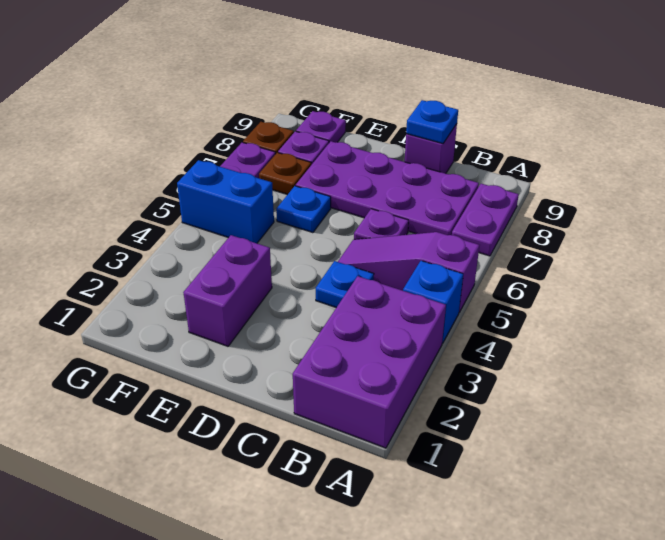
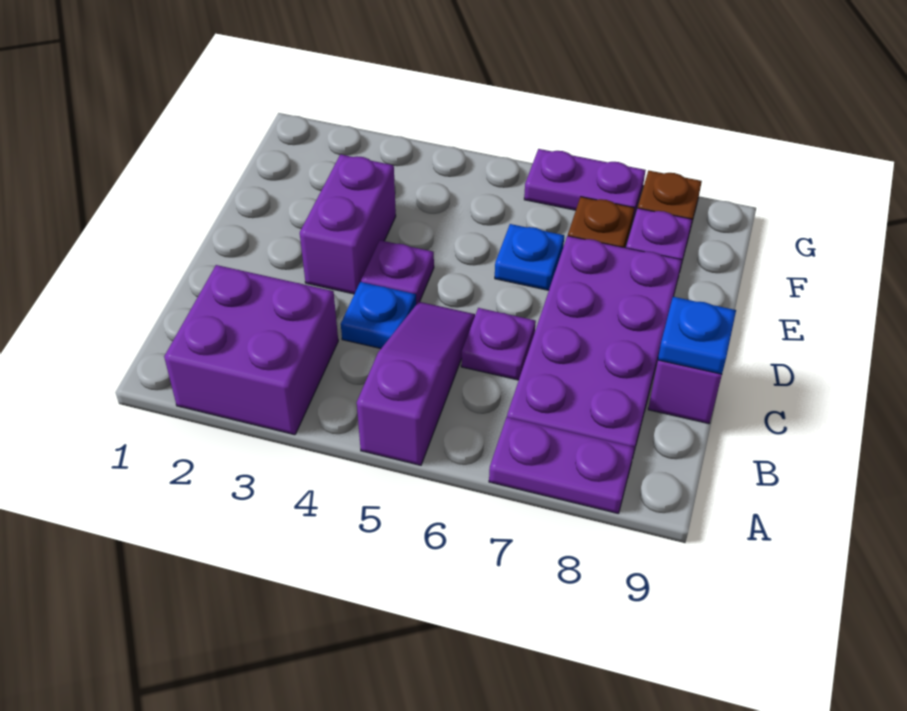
purple brick A1:B3 level 1 -> purple brick A2:B3 level 1
blue brick A4 level 1 -> none
purple brick E2:E3 level 1 -> purple brick D3:E3 level 1
blue brick F5:G5 level 1 -> none
purple plate F9 level 1 -> purple plate D4 level 1

